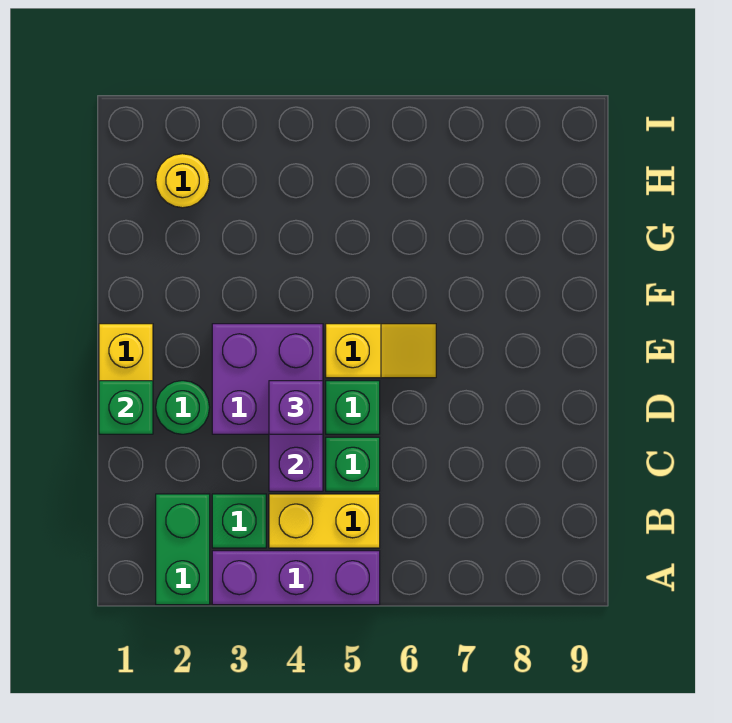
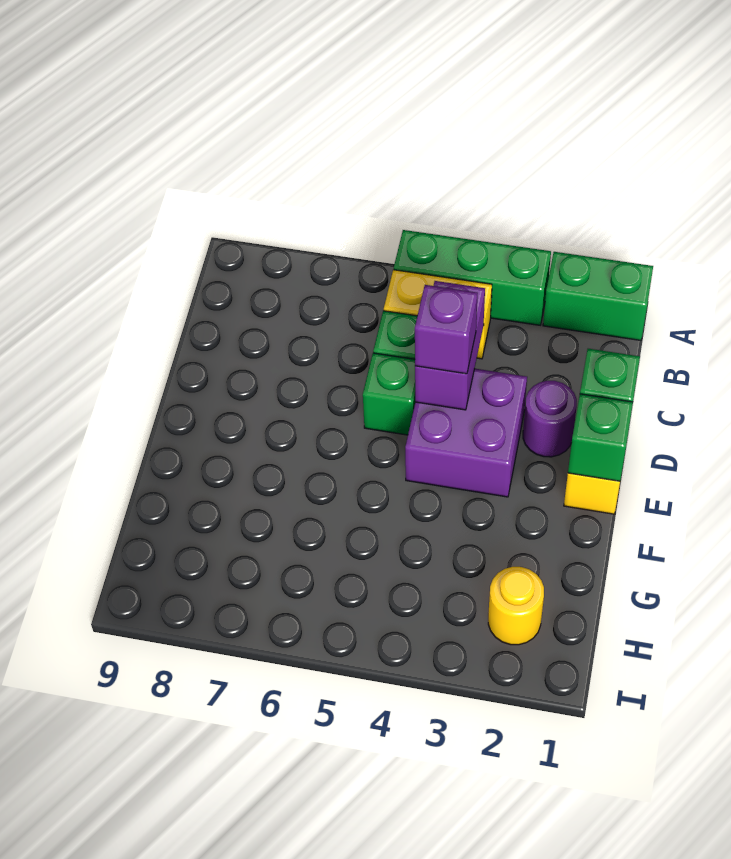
green brick A2:B2 level 1 -> green brick A1:A2 level 1
purple brick A3:A5 level 1 -> green brick A3:A5 level 1
green brick B3 level 1 -> green brick E1 level 2
green round brick D2 level 1 -> purple round brick D2 level 1
yellow slope E5:E6 level 1 top 5 -> none

